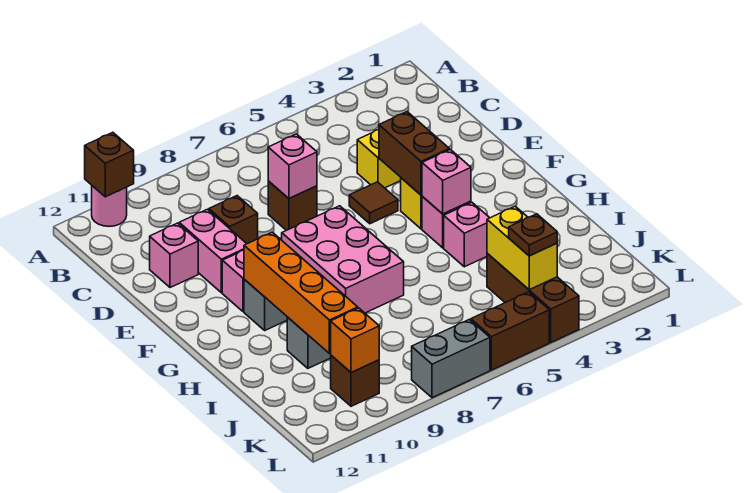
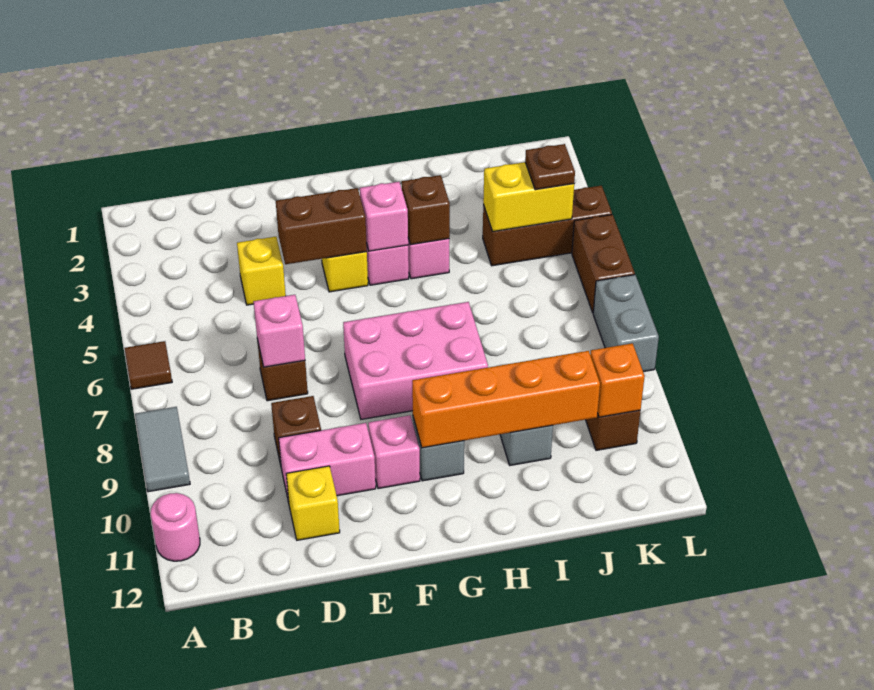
none -> grey tile A8:A9 level 1
brown brick A11 level 2 -> brown brick H4 level 2
pink brick D11 level 1 -> yellow brick D11 level 1
brown tile E5 level 1 -> brown tile A6 level 1

